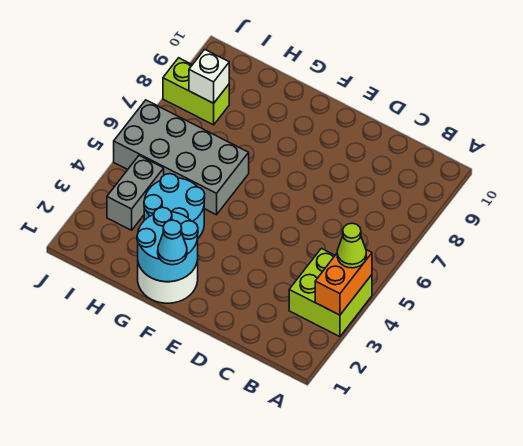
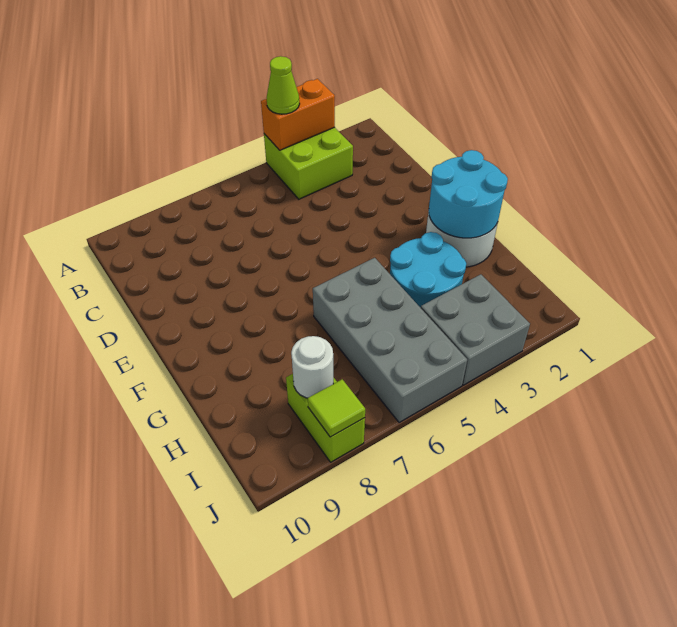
cyan cone F1 level 3 -> none
grey brick I3:I4 level 1 -> grey brick I3:J4 level 1
white brick I8 level 2 -> white round brick I8 level 2
none -> lime tile J8 level 2

